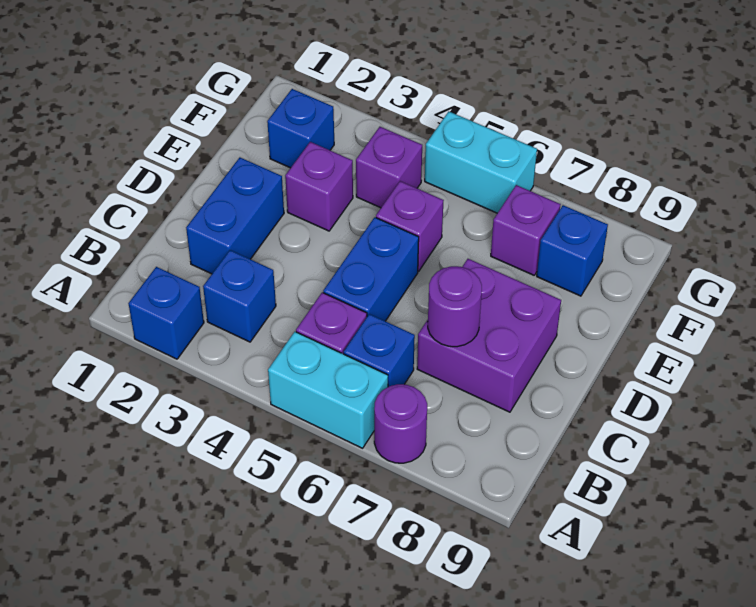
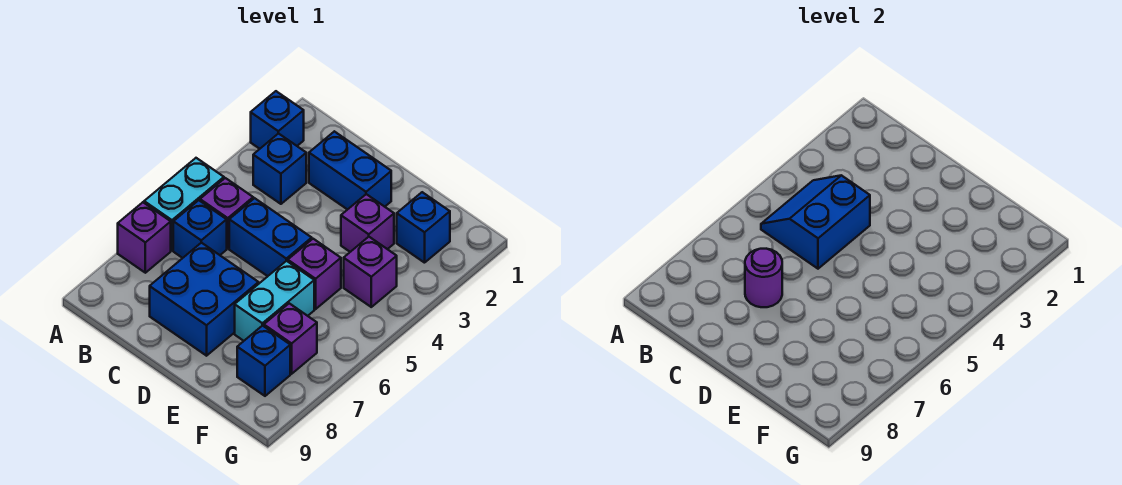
purple round brick A7 level 1 -> purple brick A7 level 1
none -> blue slope B4:C5 level 2 top C
purple brick C7:D8 level 1 -> blue brick C7:D8 level 1
cyan brick G5:G6 level 1 -> cyan brick E6:E7 level 1

